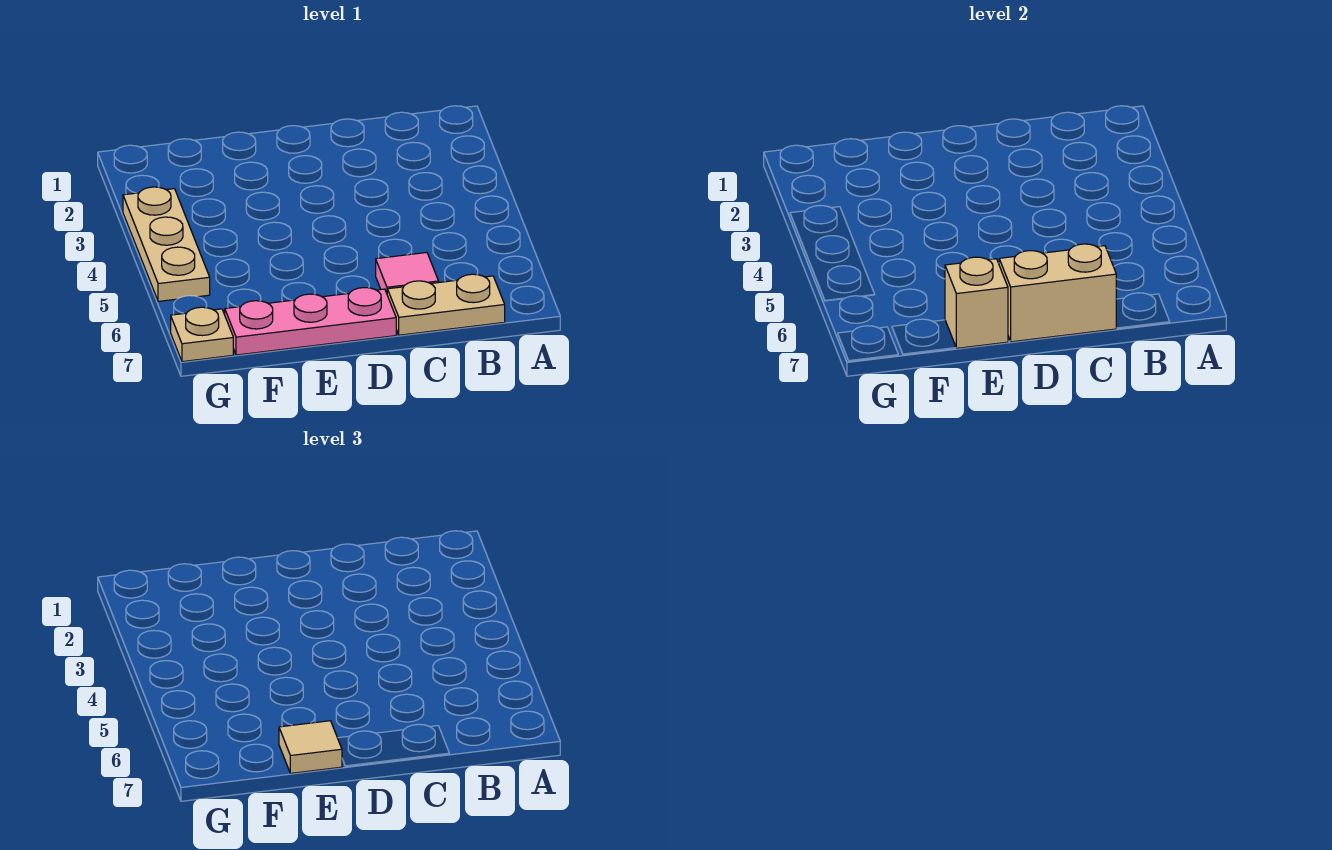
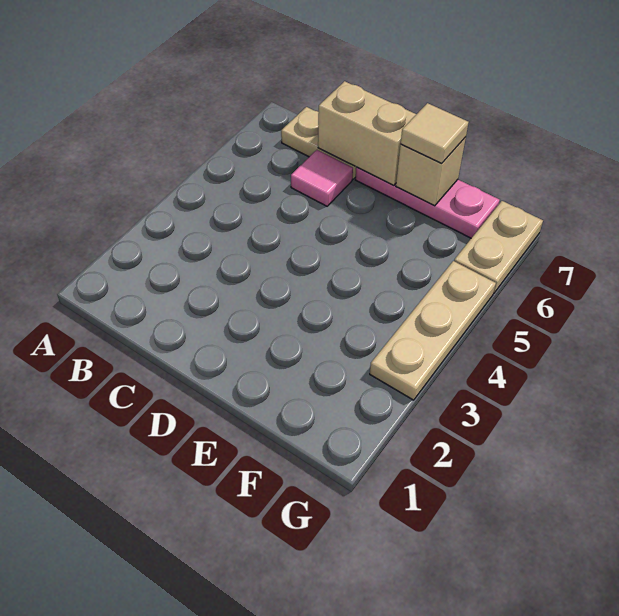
tan plate G7 level 1 -> tan plate G6:G7 level 1

